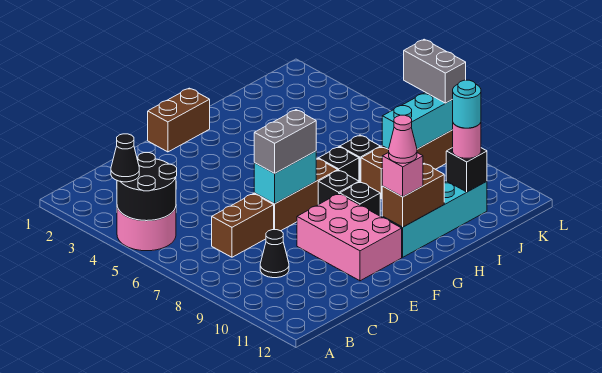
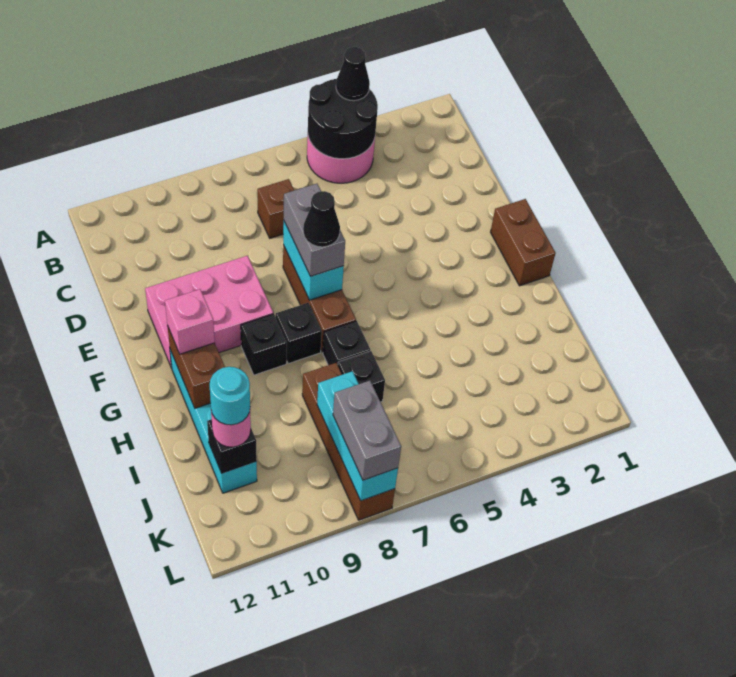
brown brick C7:D7 level 1 -> brown brick C7 level 1
black cone C9 level 1 -> black cone F7 level 4
pink cone G11 level 4 -> none
grey brick L7:L8 level 3 -> grey brick K8:L8 level 3

